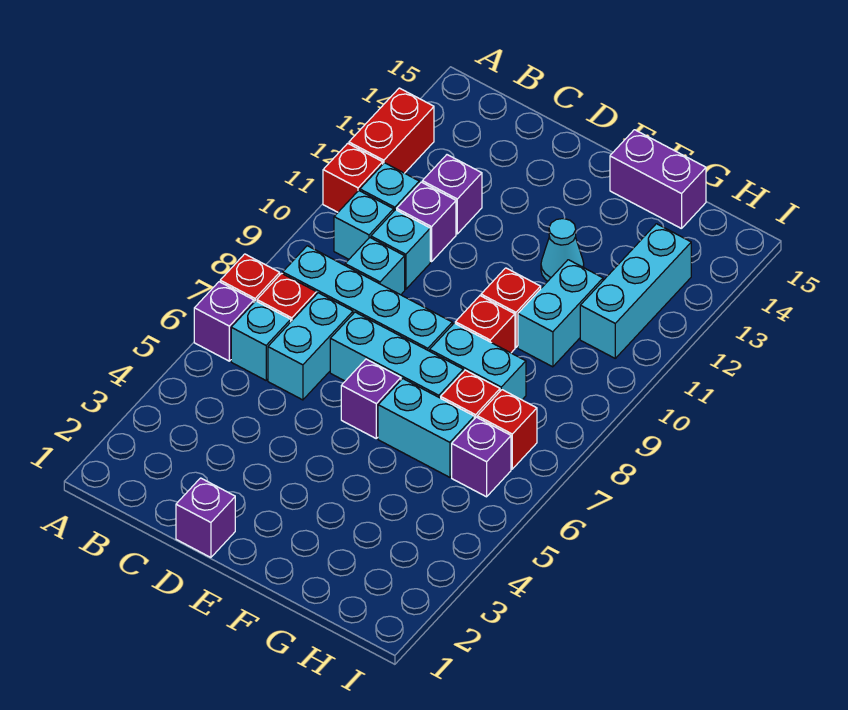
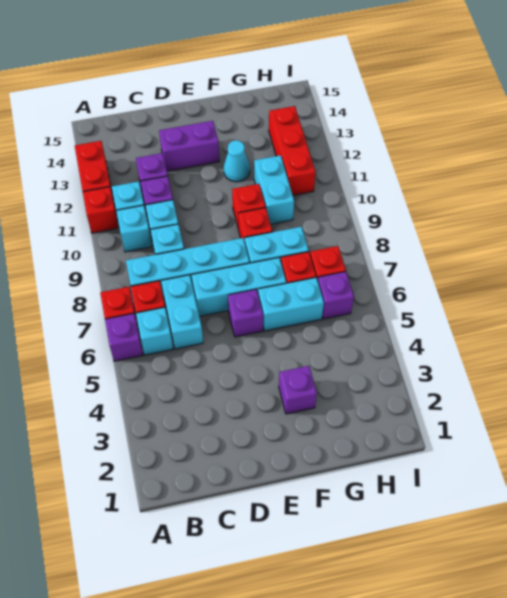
purple brick D1 level 1 -> purple brick F3 level 1
purple brick F15:G15 level 1 -> purple brick D13:E13 level 1
cyan brick H11:H13 level 1 -> red brick H11:H13 level 1

